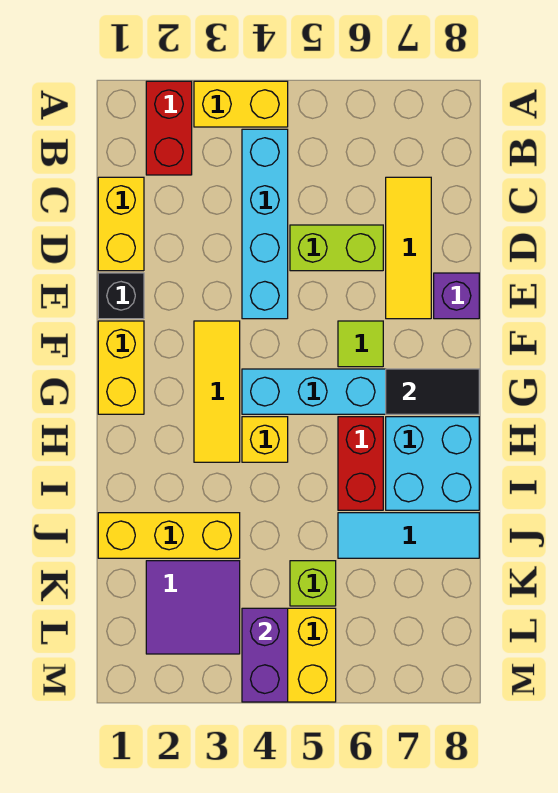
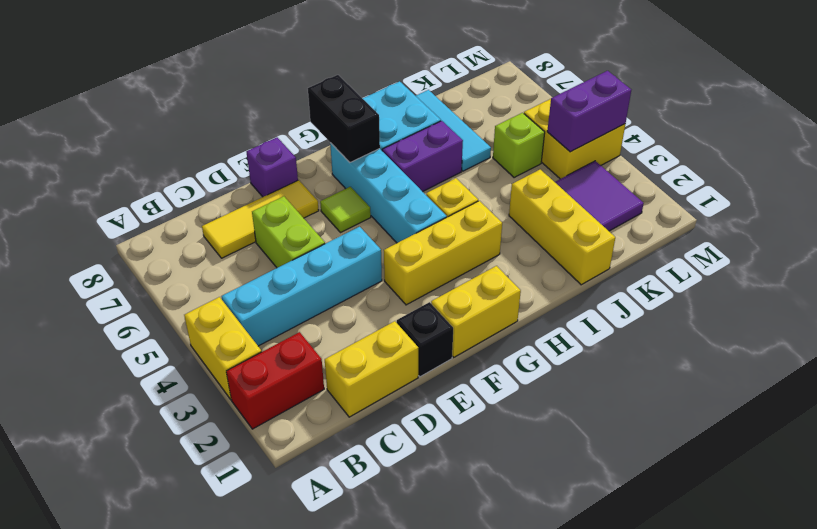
yellow tile F3:H3 level 1 -> yellow brick F3:H3 level 1
black tile G7:G8 level 2 -> black brick G7:G8 level 2
red brick H6:I6 level 1 -> purple brick H6:I6 level 1

